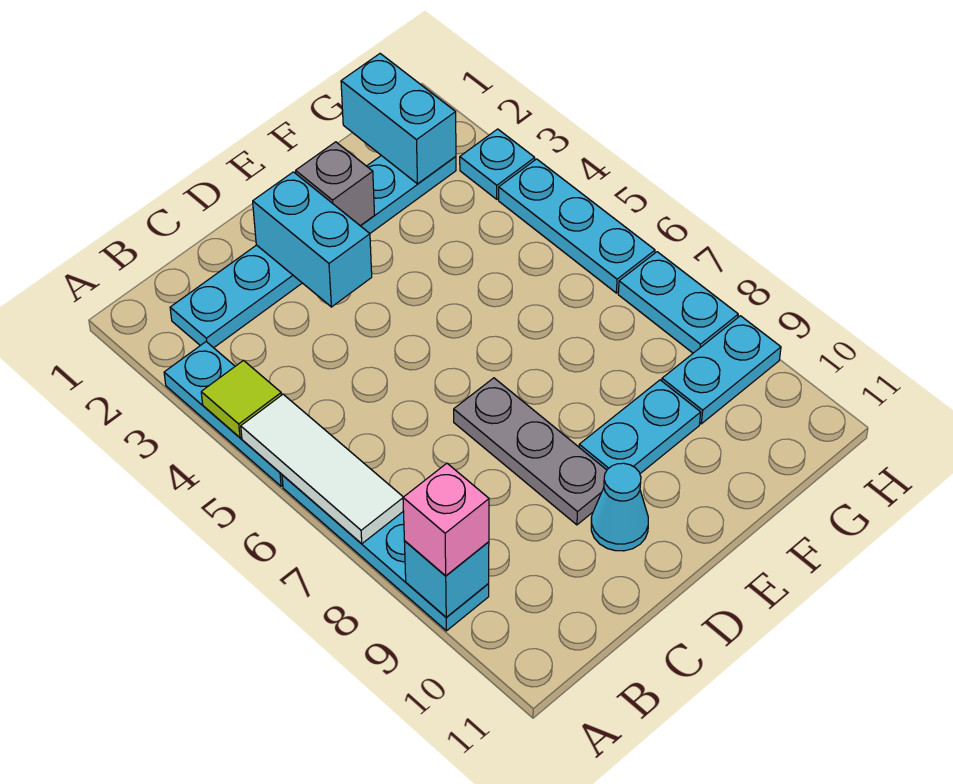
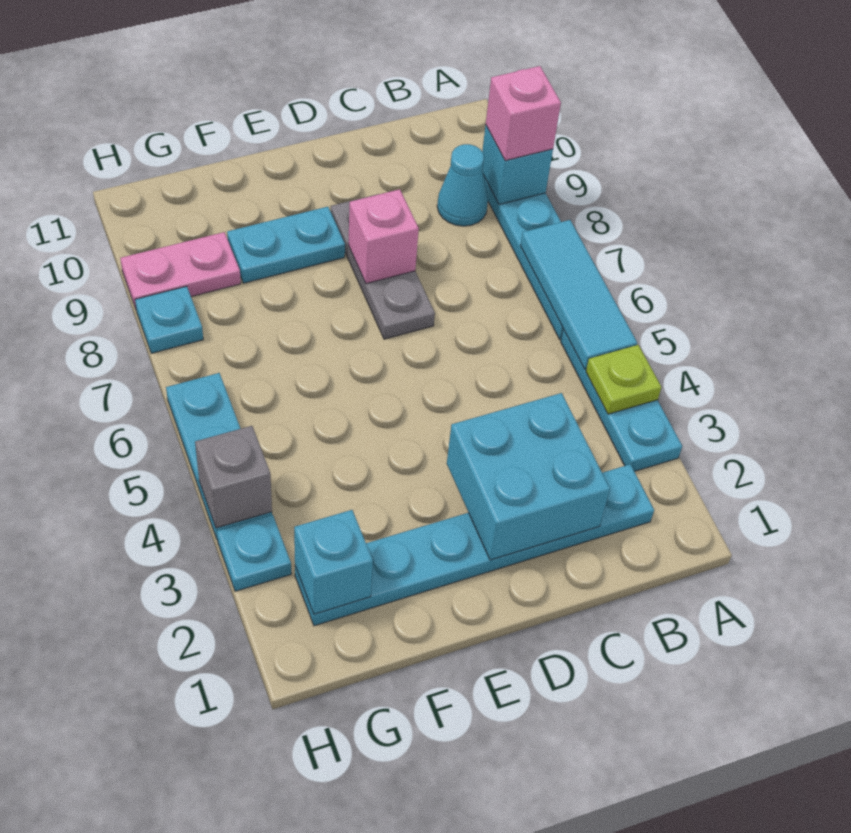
lime tile A4 level 2 -> lime plate A4 level 2
white tile A5:A7 level 2 -> cyan tile A5:A7 level 2
cyan brick D2:D3 level 2 -> cyan brick C2:D3 level 2
none -> pink brick D8 level 2
cyan cone D10 level 1 -> cyan cone B9 level 1
grey brick E2 level 2 -> grey brick H4 level 2
cyan brick G1:G2 level 2 -> cyan brick G2 level 2
cyan plate G9:H9 level 1 -> pink plate G9:H9 level 1
cyan plate H7:H8 level 1 -> cyan plate H8 level 1

